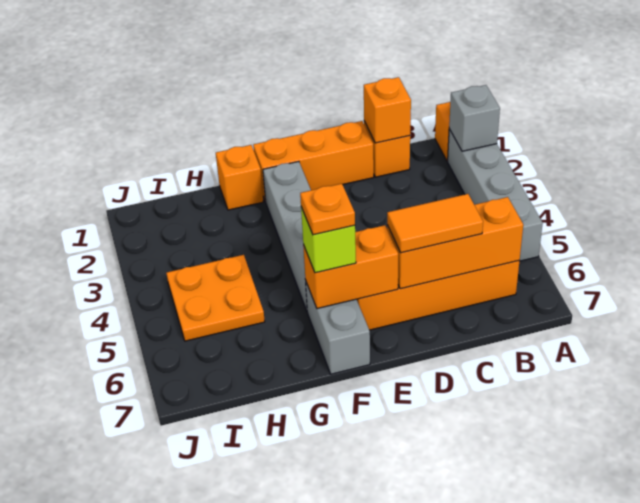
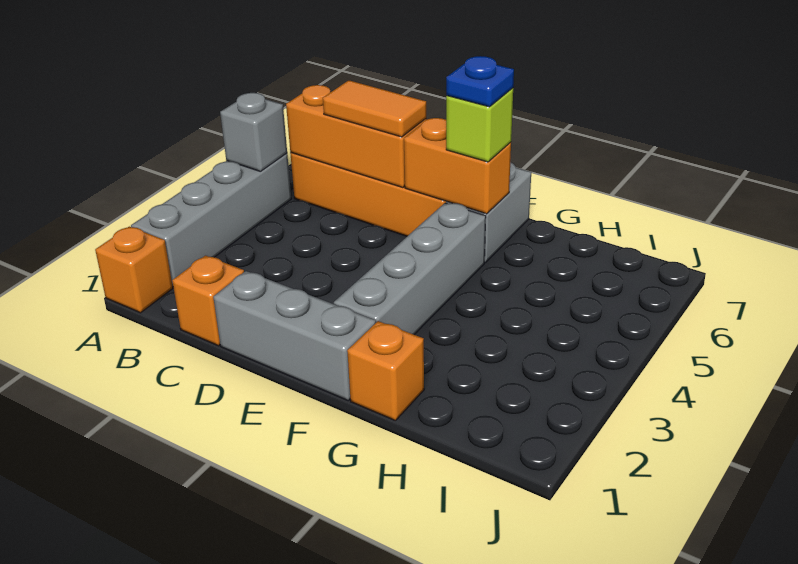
grey brick A2 level 2 -> grey brick A5 level 2
orange brick C1 level 2 -> none
orange brick D1:F1 level 1 -> grey brick D1:F1 level 1
orange plate F6 level 4 -> blue plate F6 level 4
orange plate H4:I5 level 1 -> none

